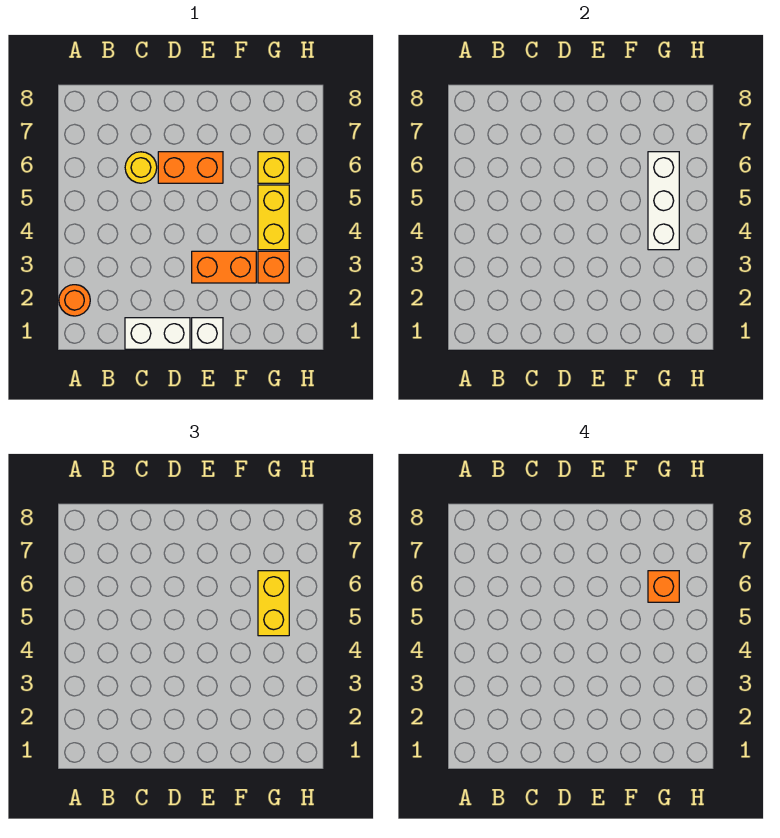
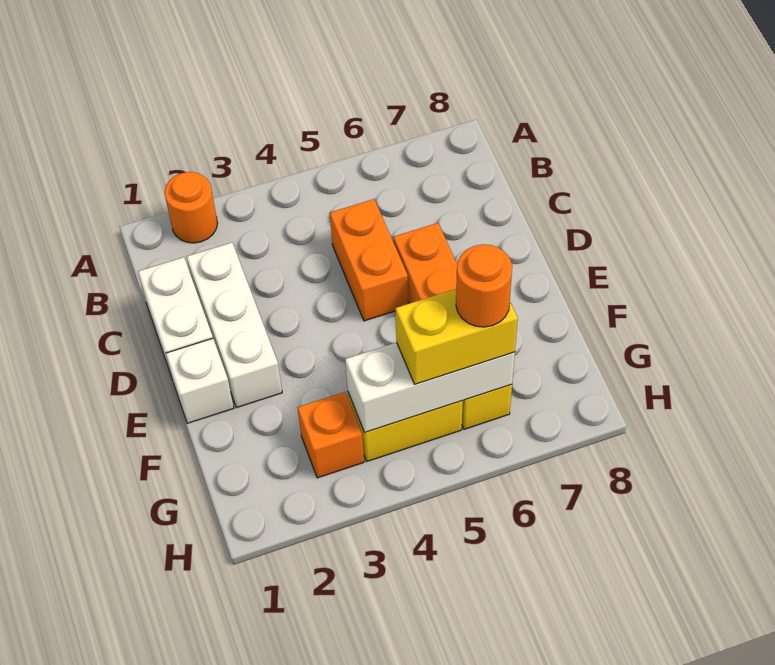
none -> white brick C2:E2 level 1
yellow round brick C6 level 1 -> none
orange brick E3:F3 level 1 -> orange brick C5:D5 level 1
orange brick G6 level 4 -> orange round brick G6 level 4

